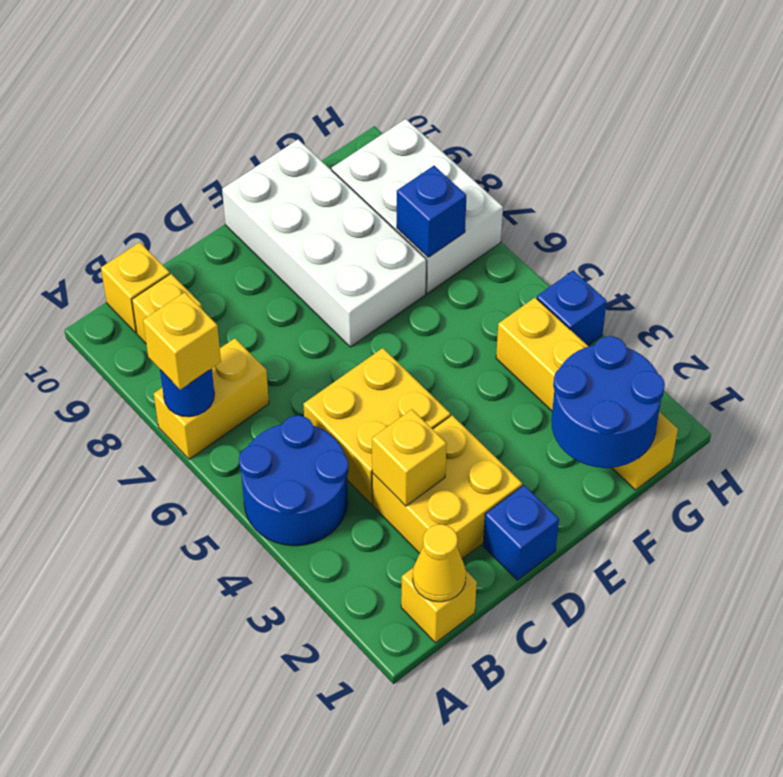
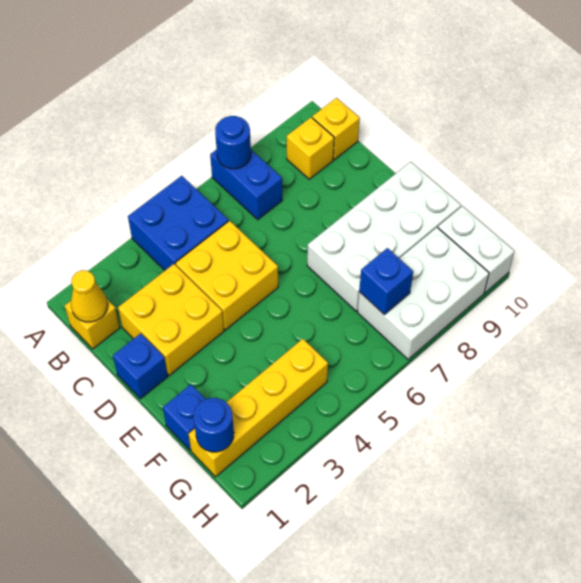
blue round brick A4:B5 level 1 -> blue brick A4:B5 level 1
yellow brick A7:B7 level 1 -> blue brick A7:B7 level 1
yellow brick A7 level 3 -> none
yellow brick C3 level 2 -> none
blue round brick F1:G2 level 2 -> blue round brick G1 level 2
none -> white brick G10:H10 level 1
blue brick H4 level 1 -> blue brick F1 level 1

